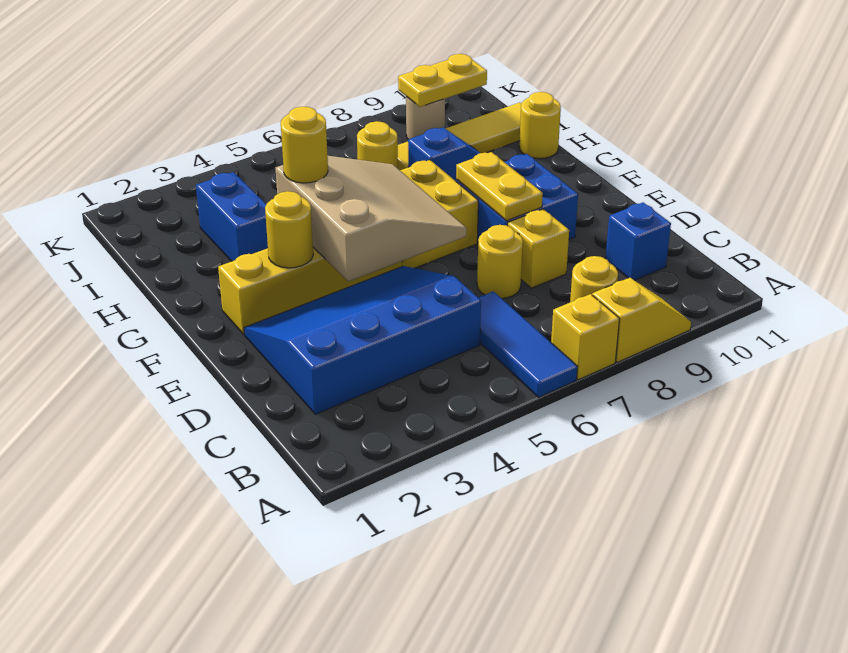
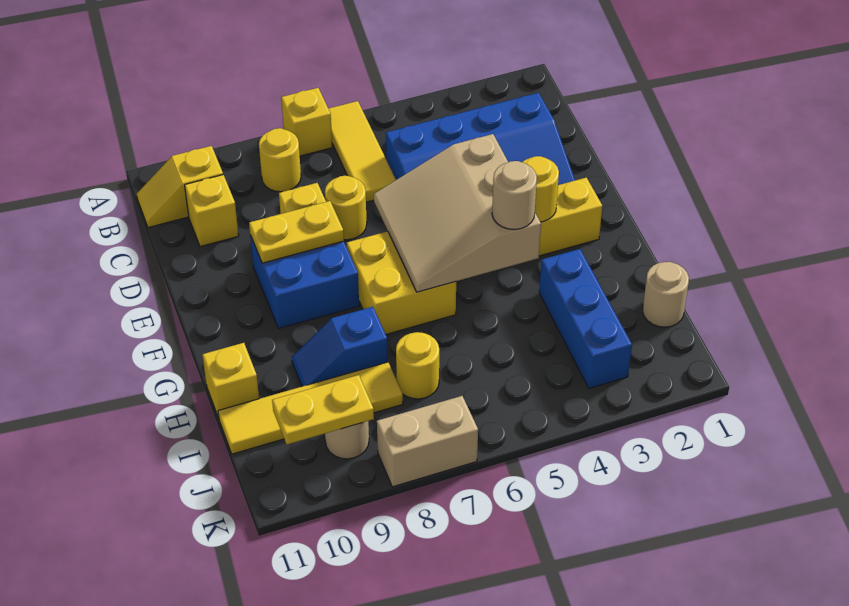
blue tile A6:C6 level 1 -> yellow tile A6:C6 level 1
yellow slope A8:A9 level 1 top 8 -> yellow slope B10:B11 level 1 top 10
blue brick C10 level 1 -> yellow brick C10 level 1
yellow plate E8:F8 level 2 -> yellow plate E8:E9 level 2
yellow round brick G4 level 3 -> tan round brick G4 level 3
blue brick H3:I3 level 1 -> blue brick H3:J3 level 1
yellow round brick H11 level 1 -> yellow brick H11 level 1
none -> tan round brick I1 level 1
none -> tan brick K7:K8 level 1

